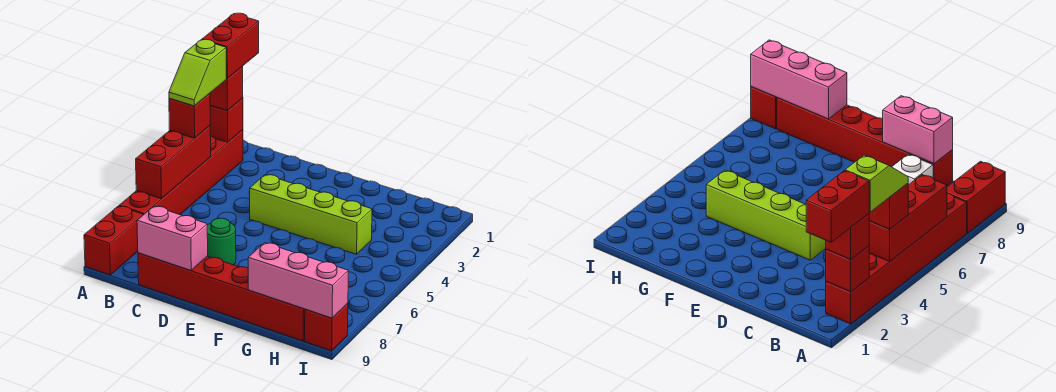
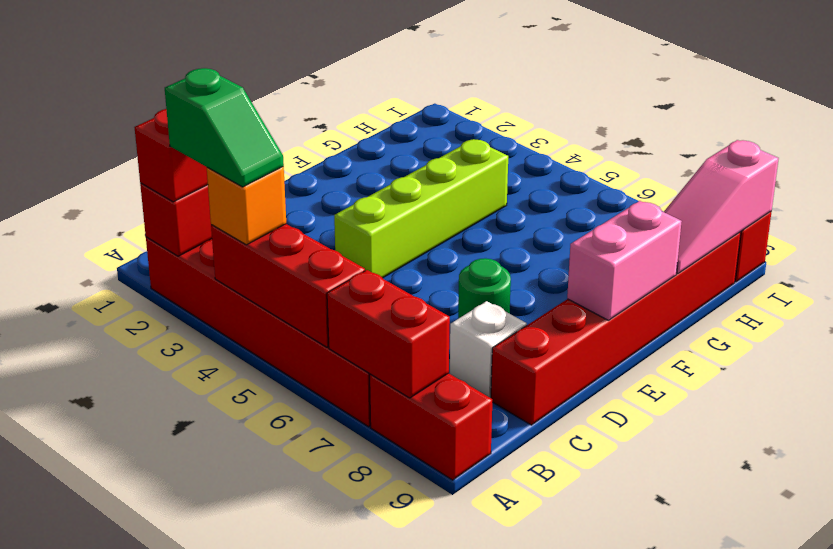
red brick A1:A2 level 4 -> red brick A7:A8 level 2
lime slope A3:A4 level 4 top 3 -> green slope A3:A4 level 4 top 3
red brick A4 level 3 -> orange brick A4 level 3
pink brick C9:D9 level 2 -> pink brick E9:F9 level 2
pink brick G9:I9 level 2 -> pink slope G9:I9 level 2 top I

